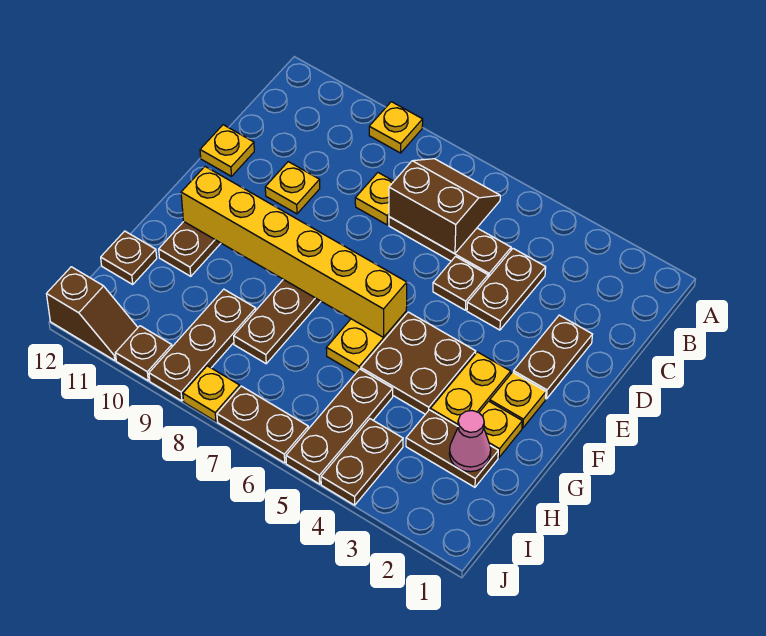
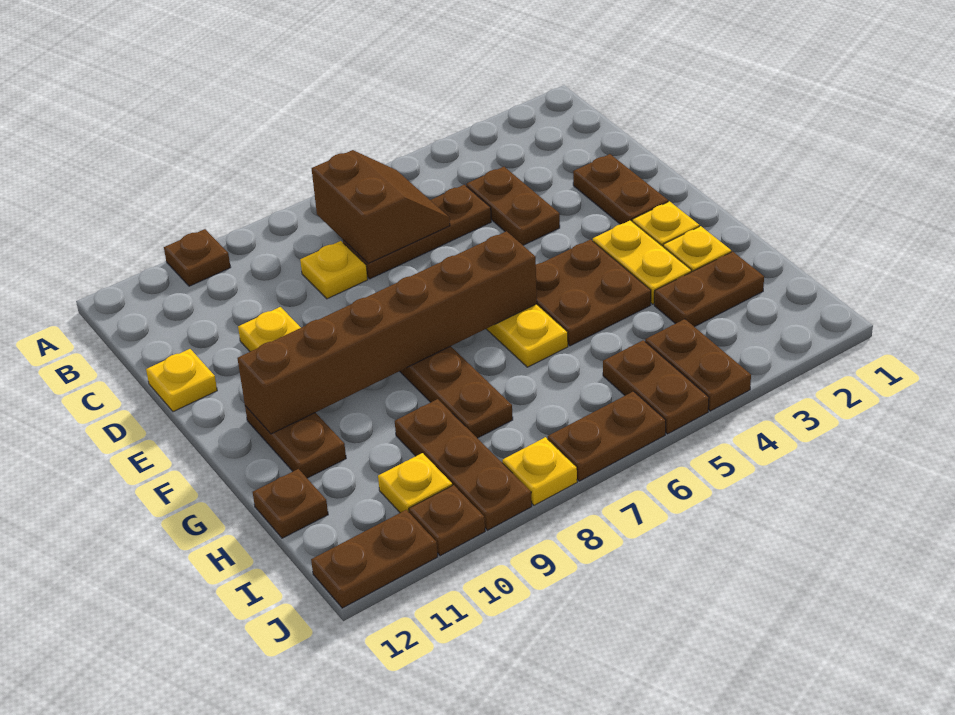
yellow plate A9 level 1 -> yellow plate I10 level 1
brown slope B6:C7 level 2 top C -> brown slope B6:C7 level 2 top 7
brown plate D5 level 1 -> brown plate A10 level 1
yellow brick F6:F11 level 2 -> brown brick F6:F11 level 2
pink cone H2 level 2 -> none
brown plate H5:J5 level 1 -> brown plate I5:J5 level 1
brown slope J11:J12 level 1 top 12 -> brown plate J11:J12 level 1

